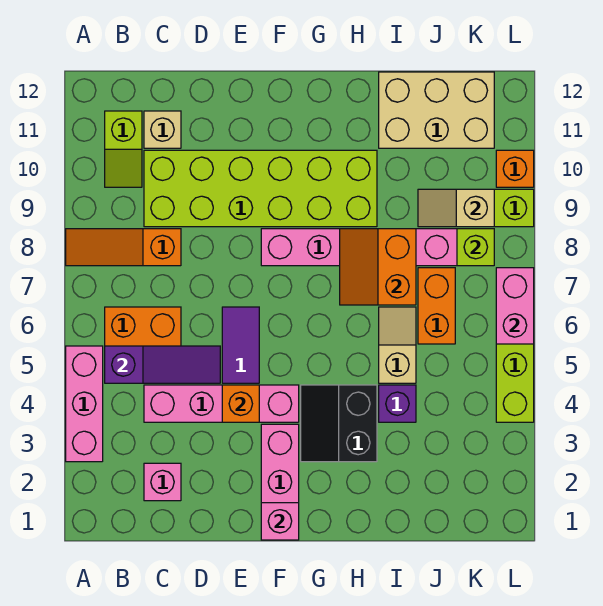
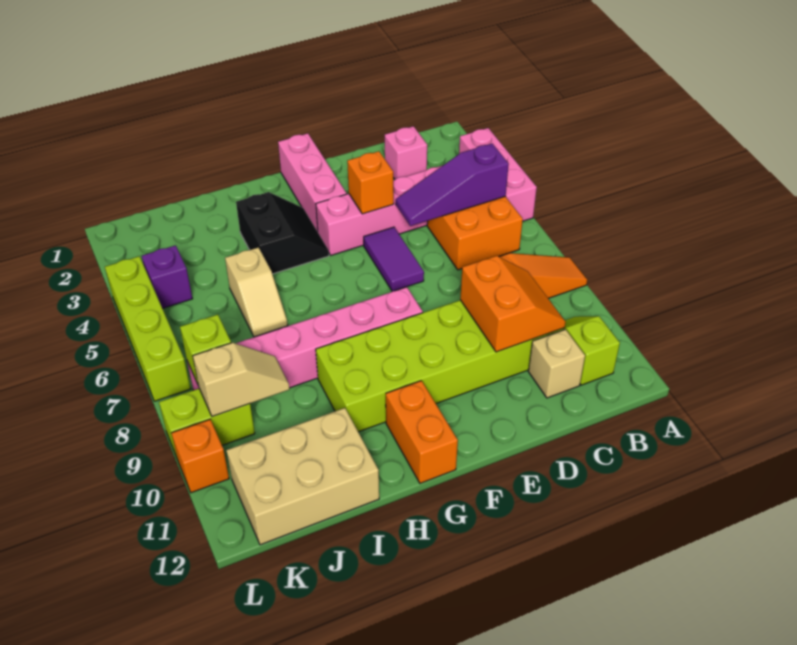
pink brick F1 level 2 -> none
orange slope H7:I8 level 2 top I -> orange slope C9:D10 level 2 top D
purple brick I4 level 1 -> purple brick K4 level 1
orange brick J6:J7 level 1 -> orange brick G11:G12 level 1
pink brick L6:L7 level 2 -> none

